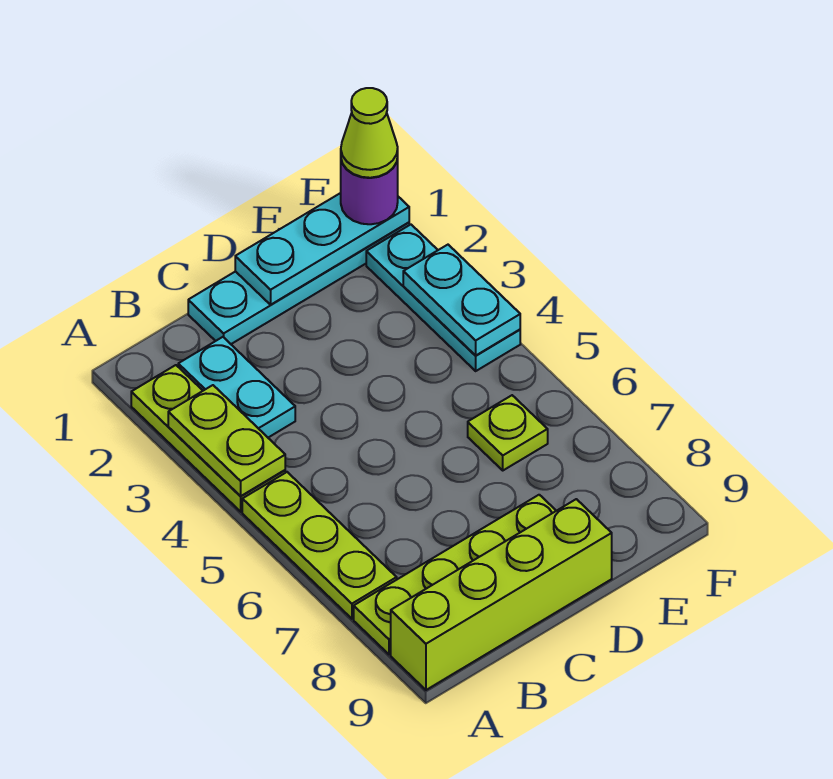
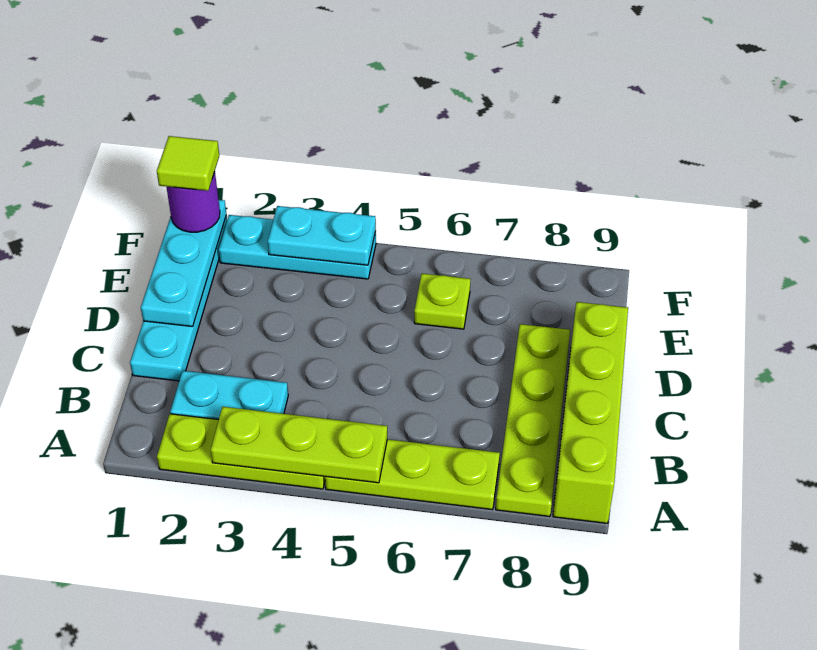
lime plate A3:A4 level 2 -> lime plate A3:A5 level 2
lime cone F1 level 4 -> lime tile F1 level 4

